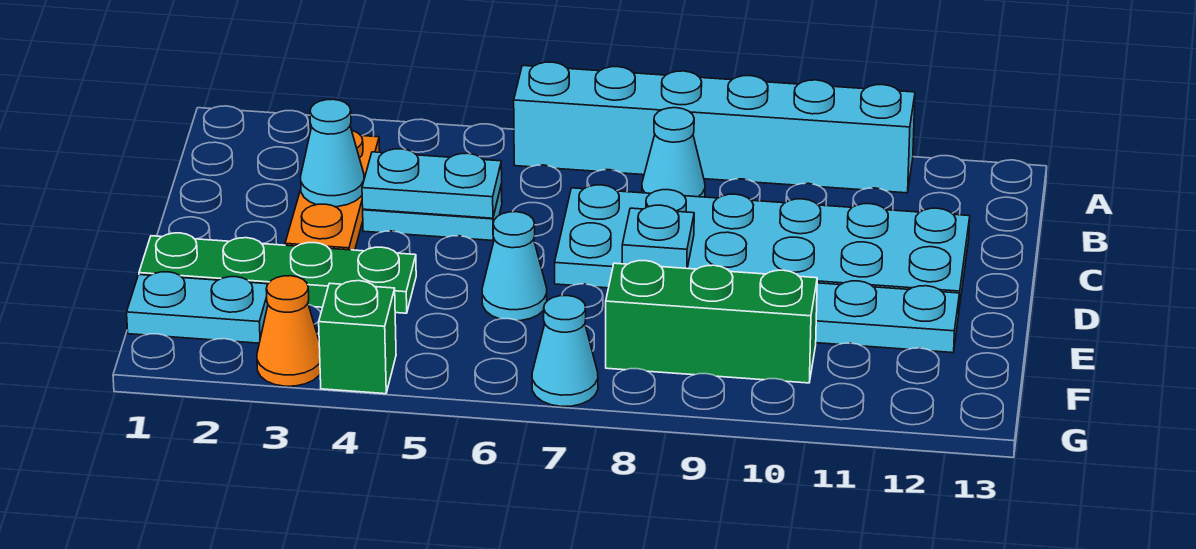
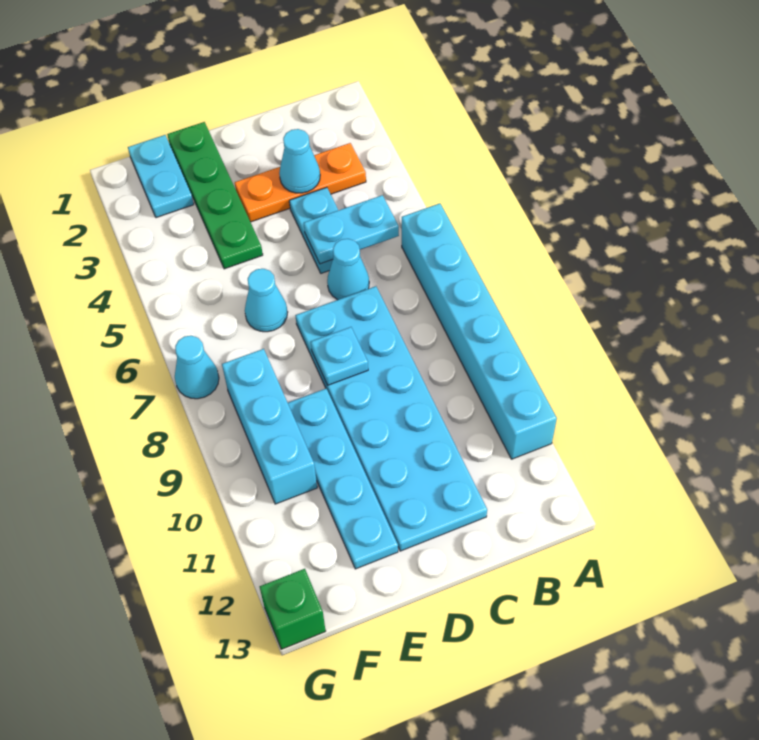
cyan cone B8 level 1 -> cyan cone C6 level 1
cyan plate C4:C5 level 2 -> cyan plate B5:C5 level 2
green brick F8:F10 level 1 -> cyan brick F8:F10 level 1
orange cone G3 level 1 -> none
green brick G4 level 1 -> green brick G13 level 1

